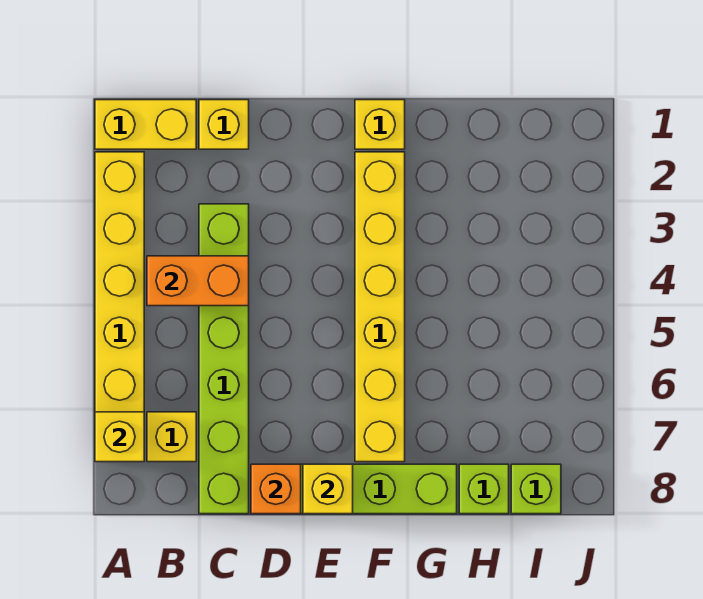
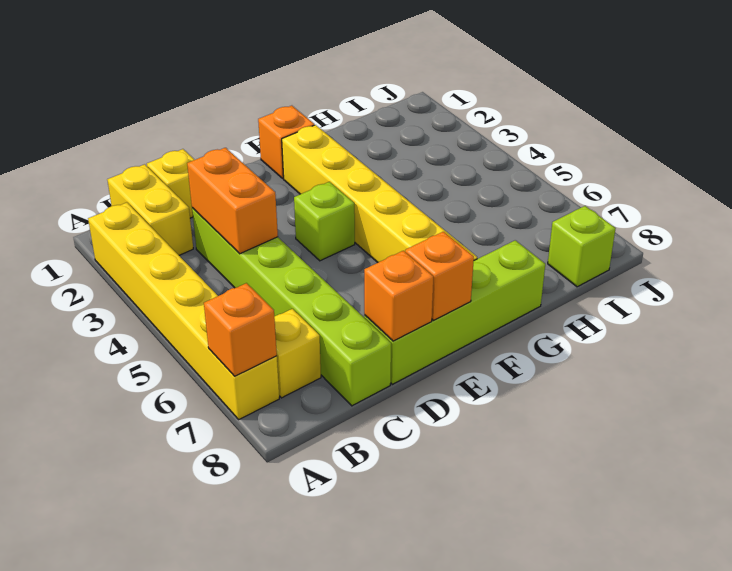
yellow brick A1:B1 level 1 -> yellow brick B1:B2 level 1
yellow brick A7 level 2 -> orange brick A7 level 2
orange brick B4:C4 level 2 -> orange brick C3:C4 level 2
yellow brick E8 level 2 -> orange brick E8 level 2
yellow brick F1 level 1 -> orange brick F1 level 1
lime brick H8 level 1 -> lime brick E4 level 1

